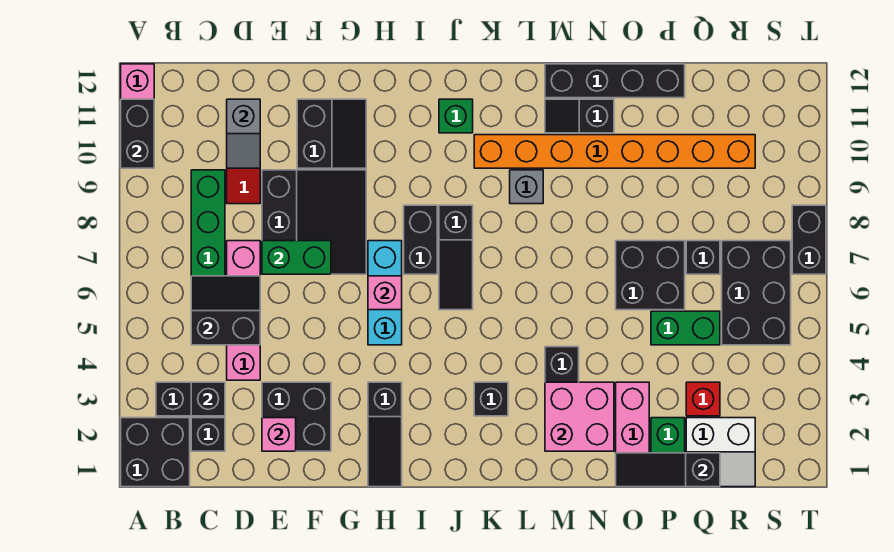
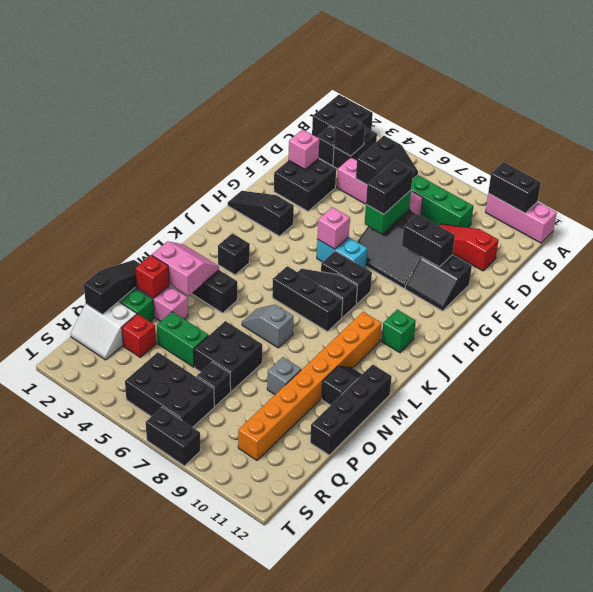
grey slope D10:D11 level 2 top 11 -> grey slope M6:M7 level 1 top 7
none -> black brick E7:F7 level 3
none -> black brick F9:F10 level 2
cyan brick H5:H7 level 1 -> cyan brick H6:H7 level 1
none -> black brick K6:K8 level 1
grey brick L9 level 1 -> grey brick O9 level 1
pink brick M2:N3 level 2 -> pink slope M2:N3 level 2 top N
none -> red brick O2 level 2
green brick P5:Q5 level 1 -> green brick P4:P5 level 1
white slope Q1:R2 level 1 top 2 -> white slope Q1:R2 level 1 top Q

